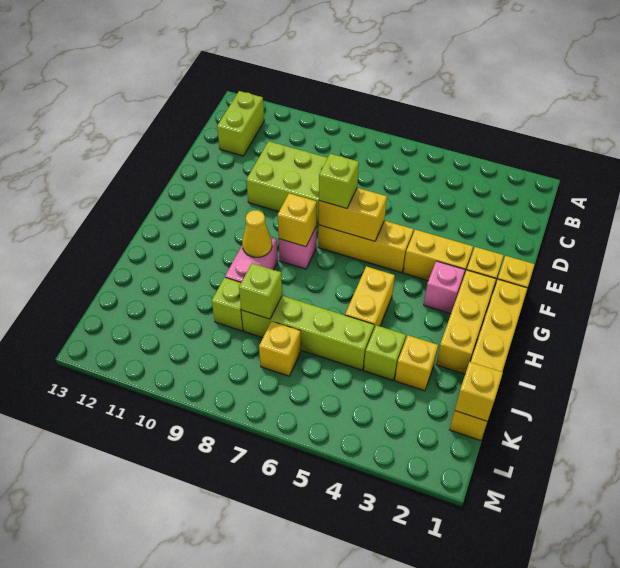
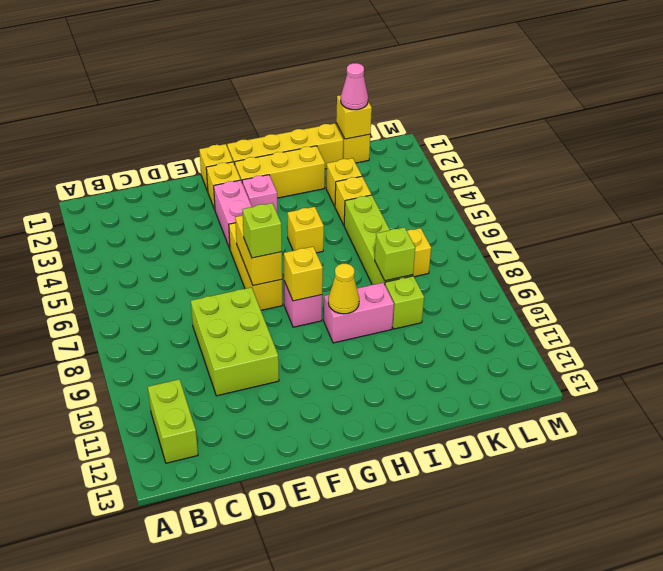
lime brick B12:C12 level 1 -> lime brick B11:B12 level 1
yellow brick F3:F4 level 1 -> pink brick F3:F4 level 1
yellow brick H5:I5 level 1 -> yellow brick H5 level 1
lime brick J4 level 1 -> yellow brick J4 level 1
none -> pink cone K1 level 3

